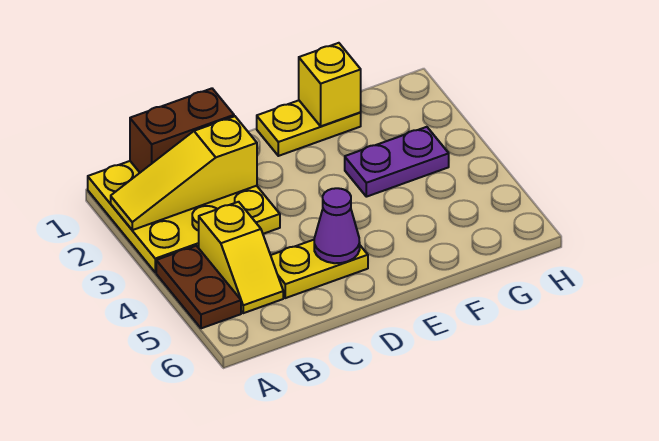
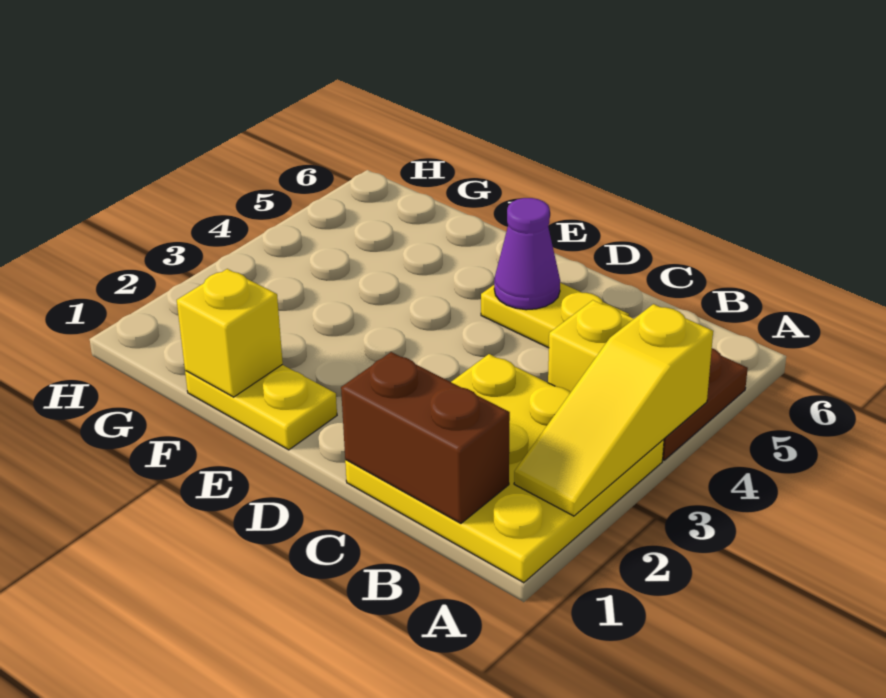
yellow slope A2:C2 level 2 top C -> yellow slope A2:A4 level 2 top 4
purple plate F3:G3 level 1 -> none

